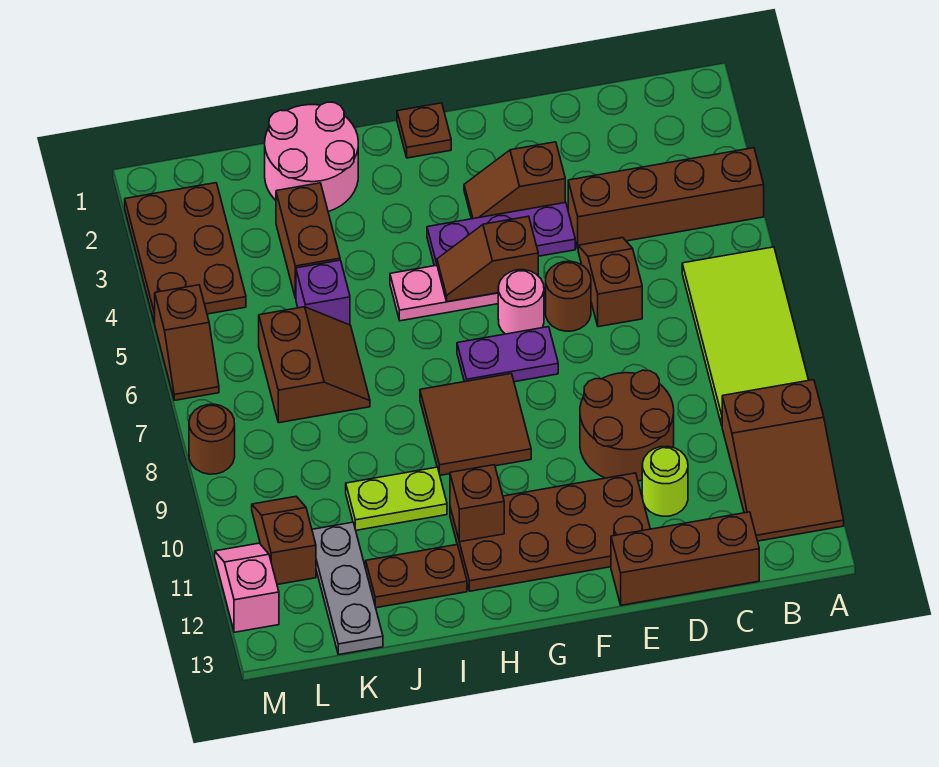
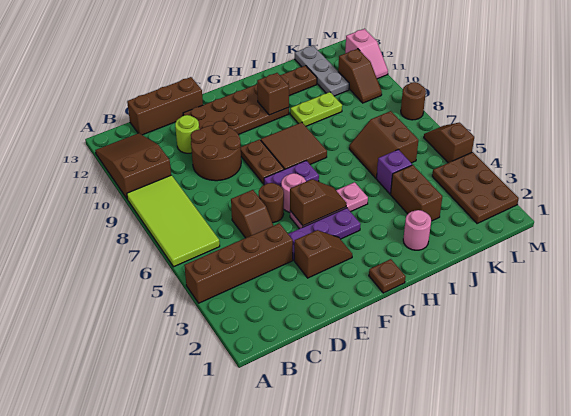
none -> brown plate F8:F9 level 1
pink round brick I1:J2 level 1 -> pink round brick I2 level 1

